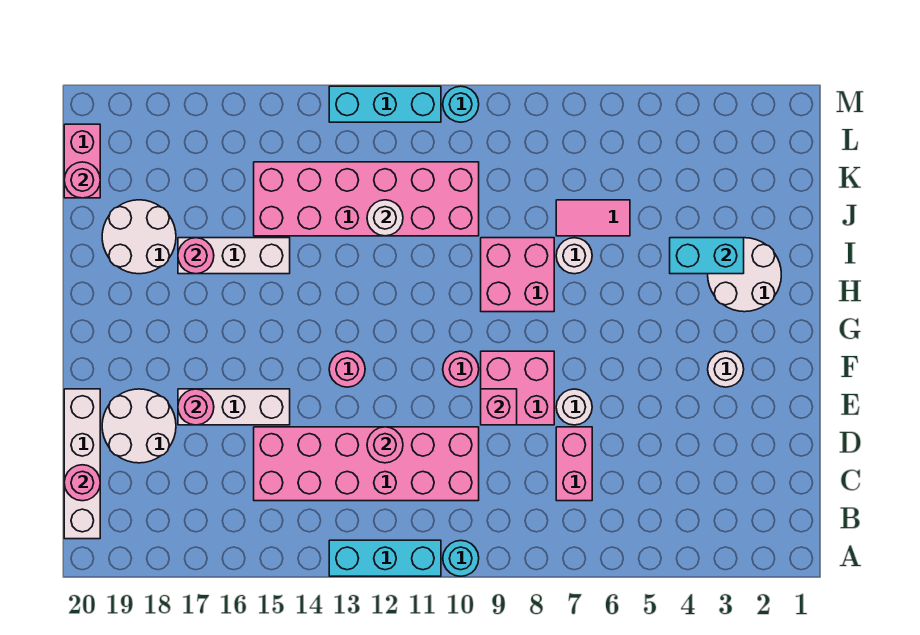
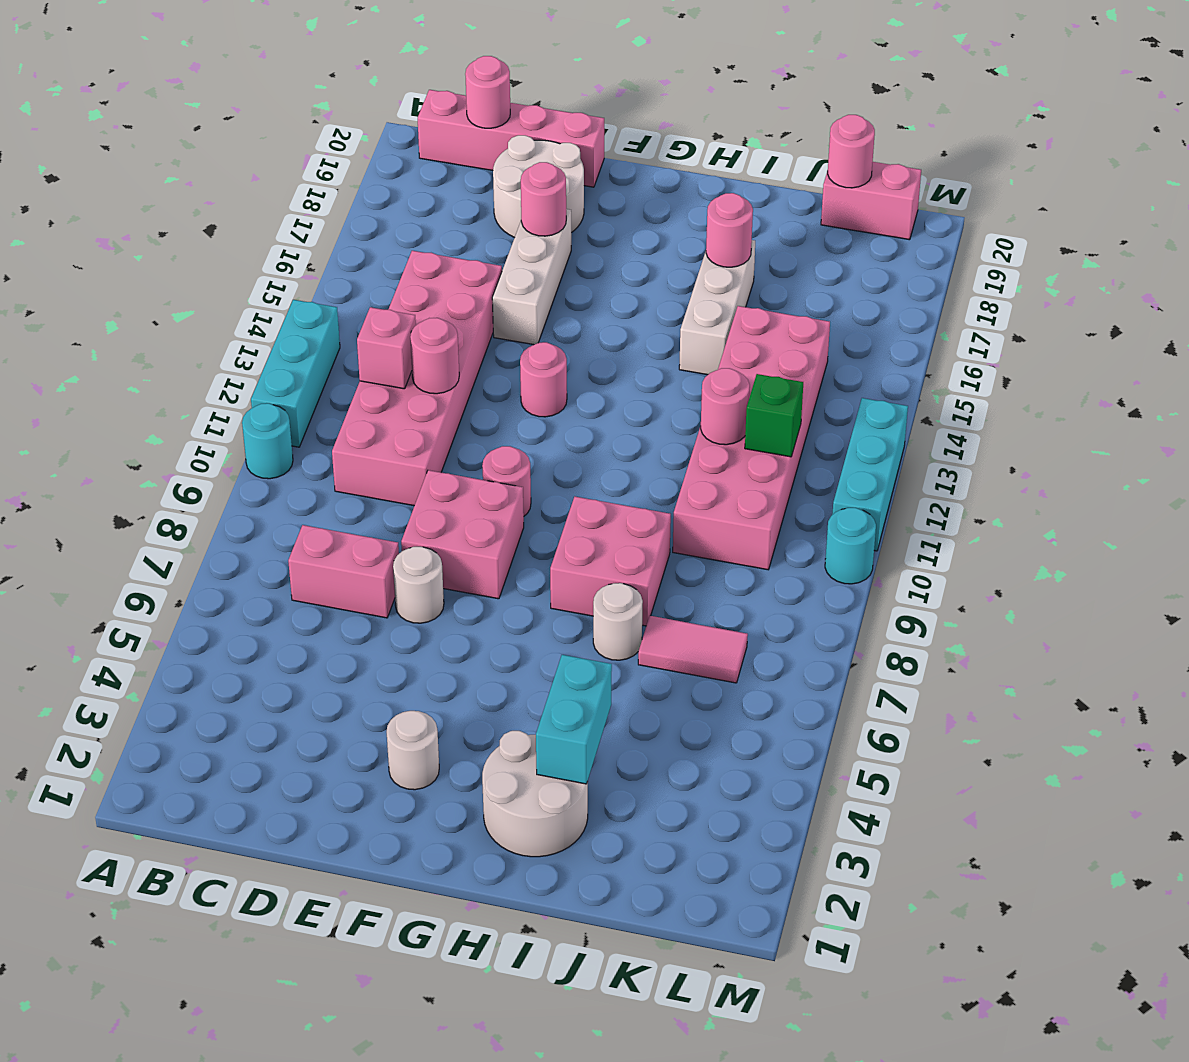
white brick B20:E20 level 1 -> pink brick B20:E20 level 1
pink brick E9 level 2 -> pink brick C12 level 2
white round brick I18:J19 level 1 -> none
pink tile J6:J7 level 1 -> pink tile J7:K7 level 1
white round brick J12 level 2 -> pink round brick J12 level 2
none -> green brick K12 level 2

